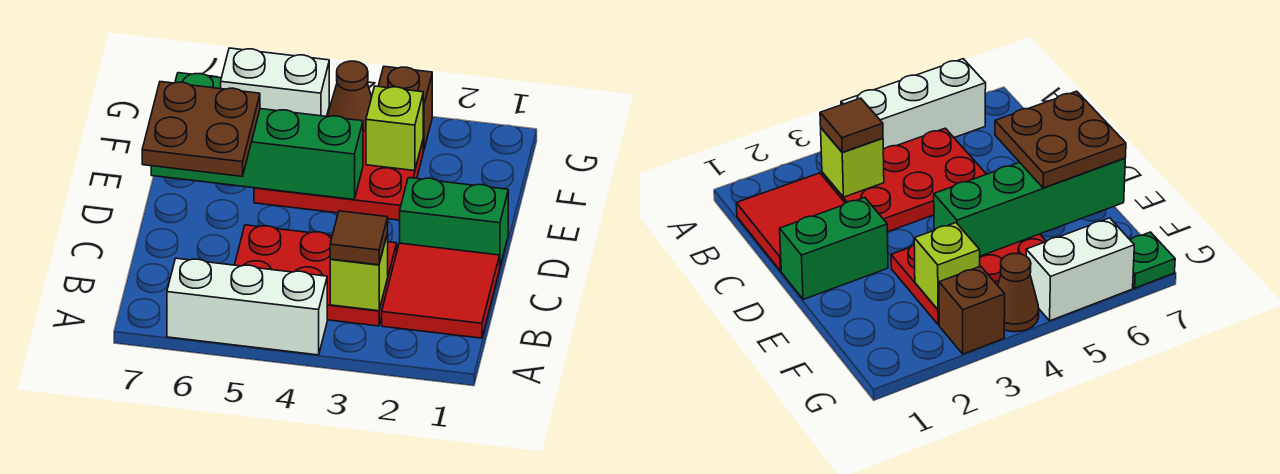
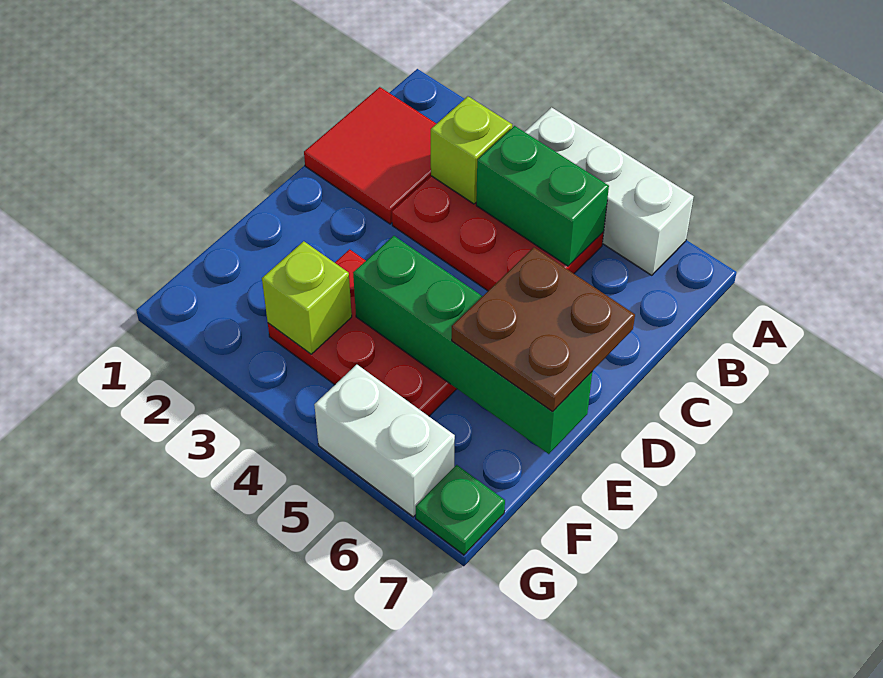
brown tile B3 level 3 -> none
green brick D1:D2 level 1 -> green brick B4:B5 level 2
brown brick G3 level 1 -> none
brown cone G4 level 1 -> none

